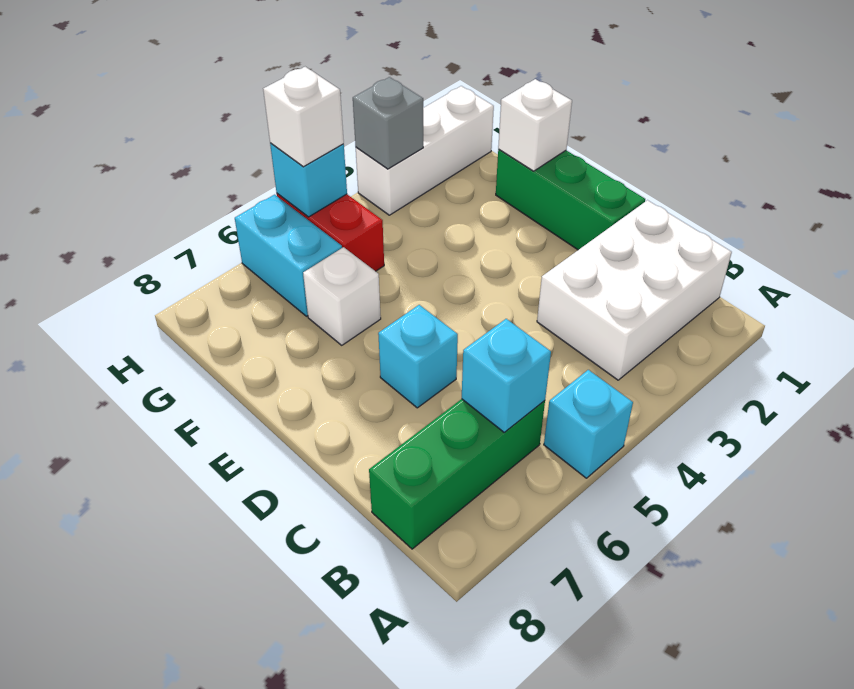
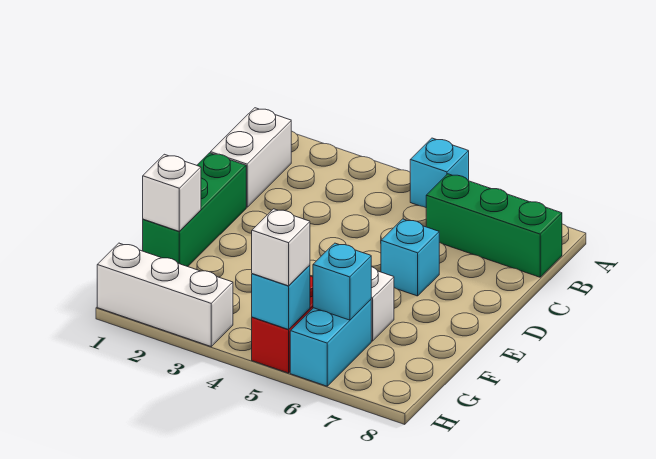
white brick B1:C3 level 1 -> white brick B1:C1 level 1
cyan brick B6 level 2 -> cyan brick G6 level 2
grey brick H3 level 2 -> none

